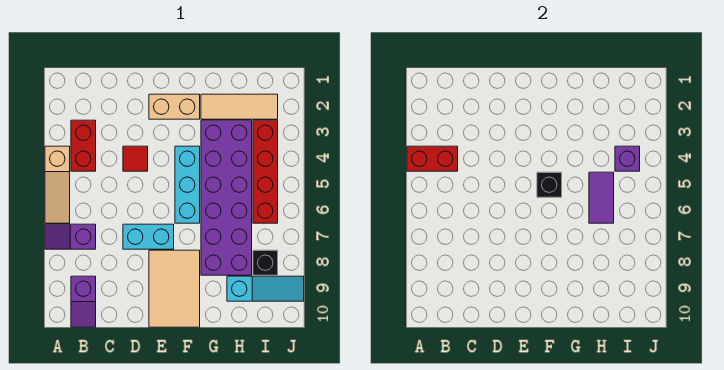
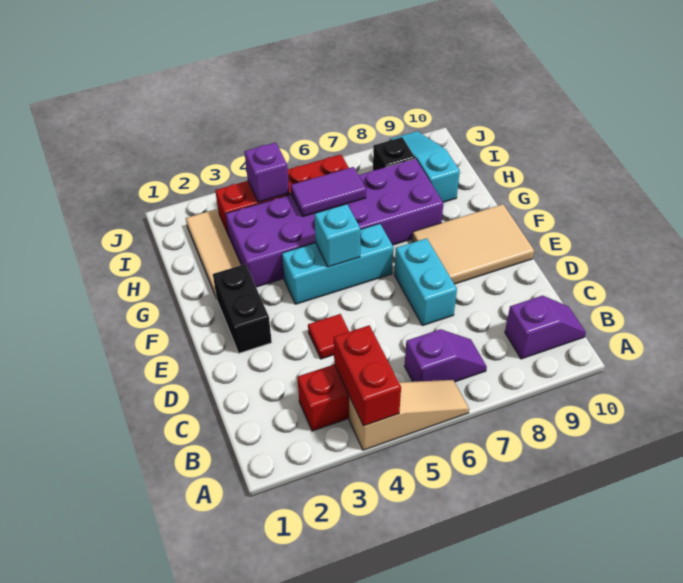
purple slope A7:B7 level 1 top B -> purple slope B6:B7 level 1 top 6
tan brick E2:F2 level 1 -> black brick E2:F2 level 1
black brick F5 level 2 -> cyan brick F5 level 2

